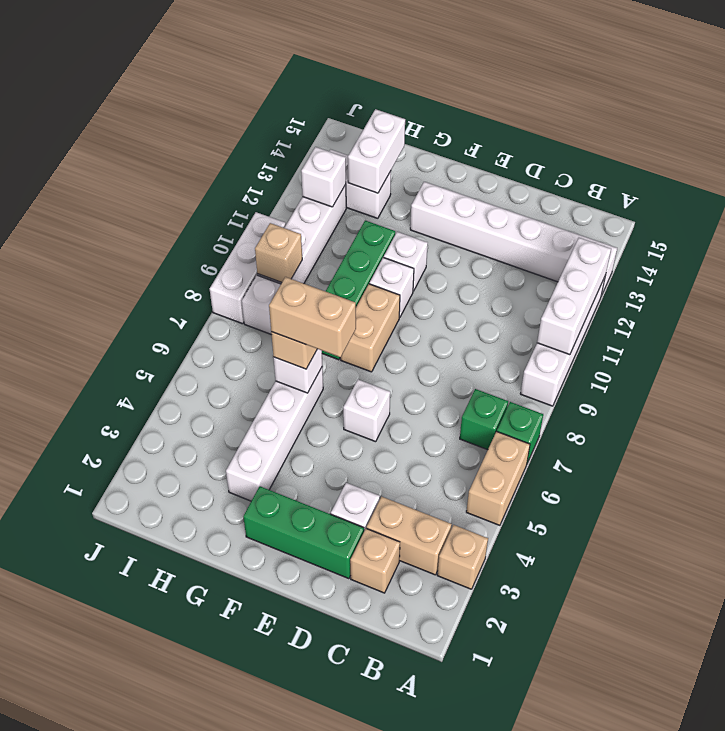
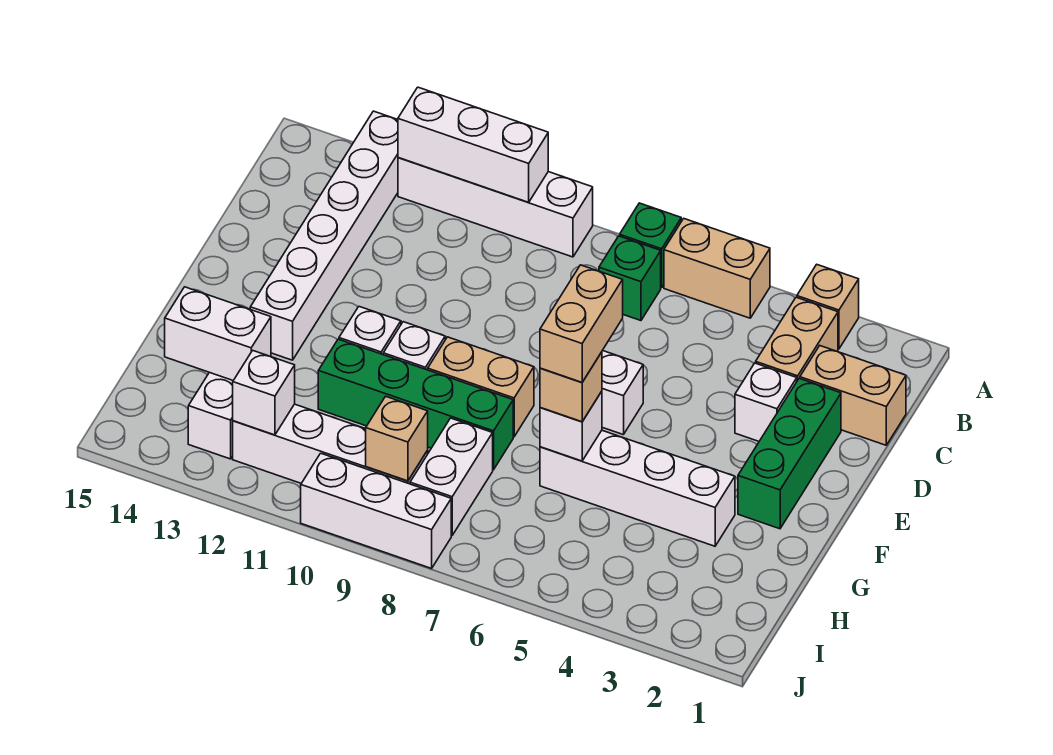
tan brick C2 level 1 -> tan brick C1:C2 level 1

